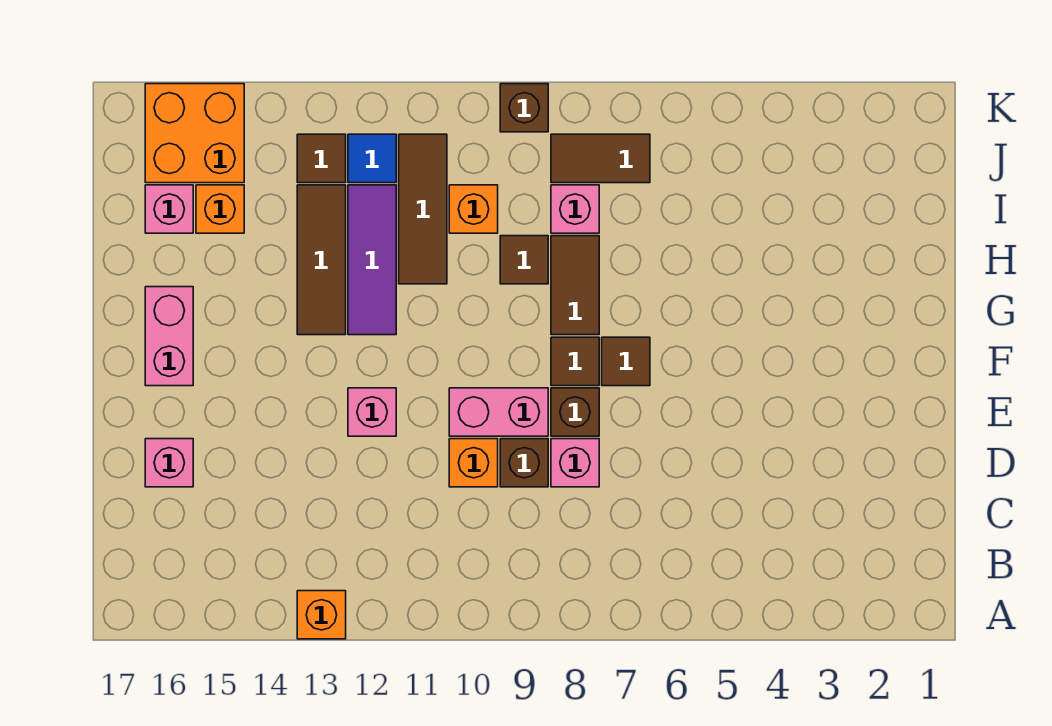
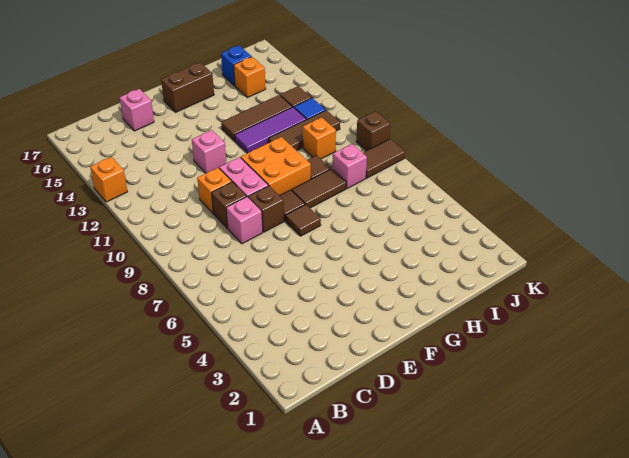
pink brick F16:G16 level 1 -> brown brick F16:G16 level 1
pink brick I16 level 1 -> blue brick I16 level 1
brown tile J7:J8 level 1 -> brown tile J8:K8 level 1
orange brick J15:K16 level 1 -> orange brick F9:G10 level 1

